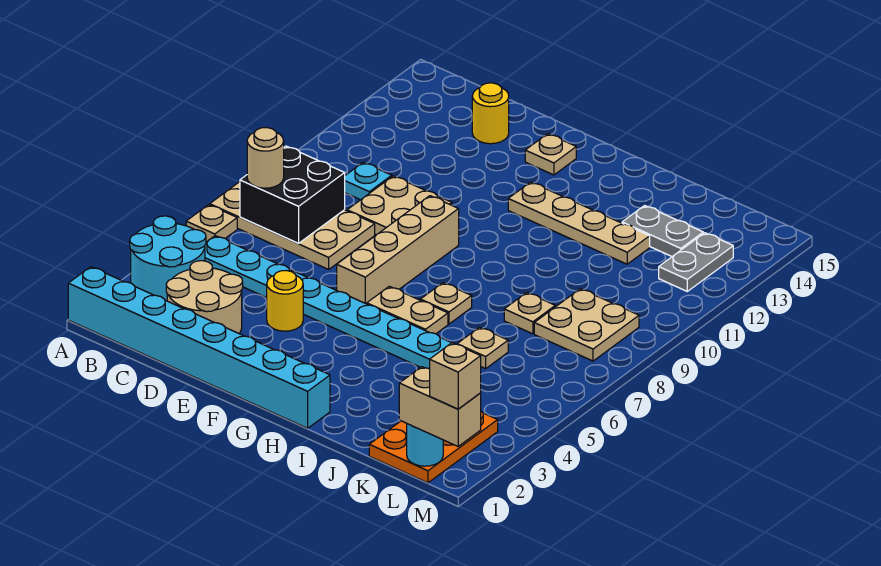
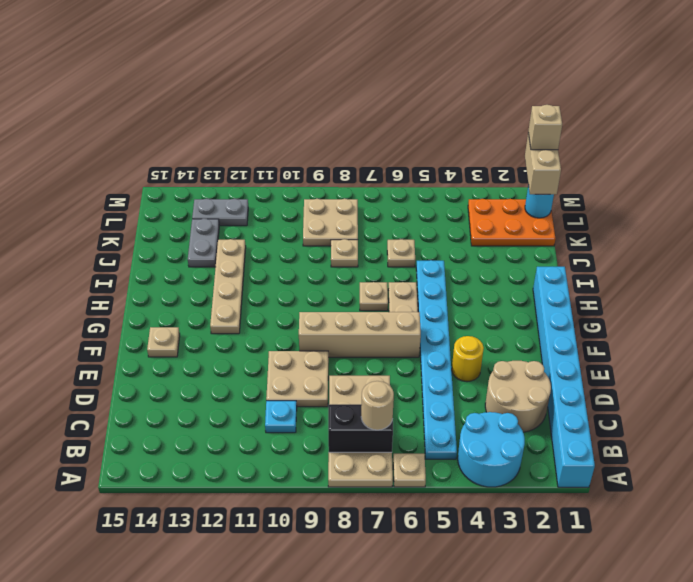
black brick B7:C8 level 2 -> black brick B7:B8 level 2
yellow round brick D14 level 1 -> none

